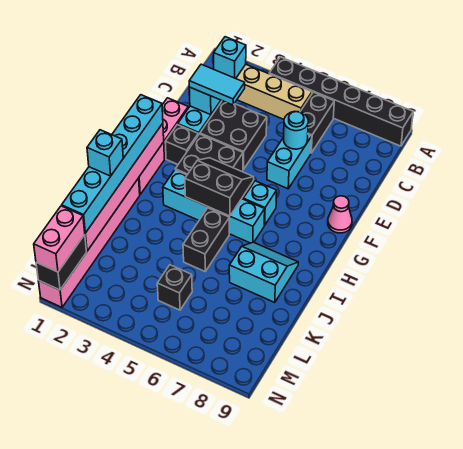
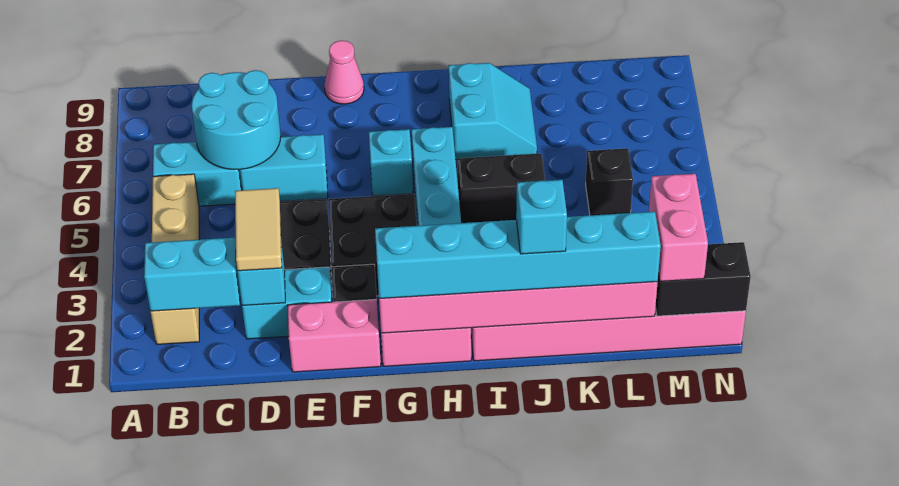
black brick A4:A9 level 1 -> none
cyan brick B2 level 2 -> cyan brick B2:C2 level 2
black brick B6:C6 level 1 -> cyan brick B6:C6 level 1
cyan tile D2:D3 level 3 -> tan tile D2:D3 level 3
cyan round brick D6 level 2 -> cyan round brick C6:D7 level 2
black slope G4:H5 level 2 top H -> none
cyan slope I7:J8 level 1 top J -> cyan slope I7:J8 level 1 top I
pink brick M1:N1 level 3 -> pink brick M1:M2 level 3

